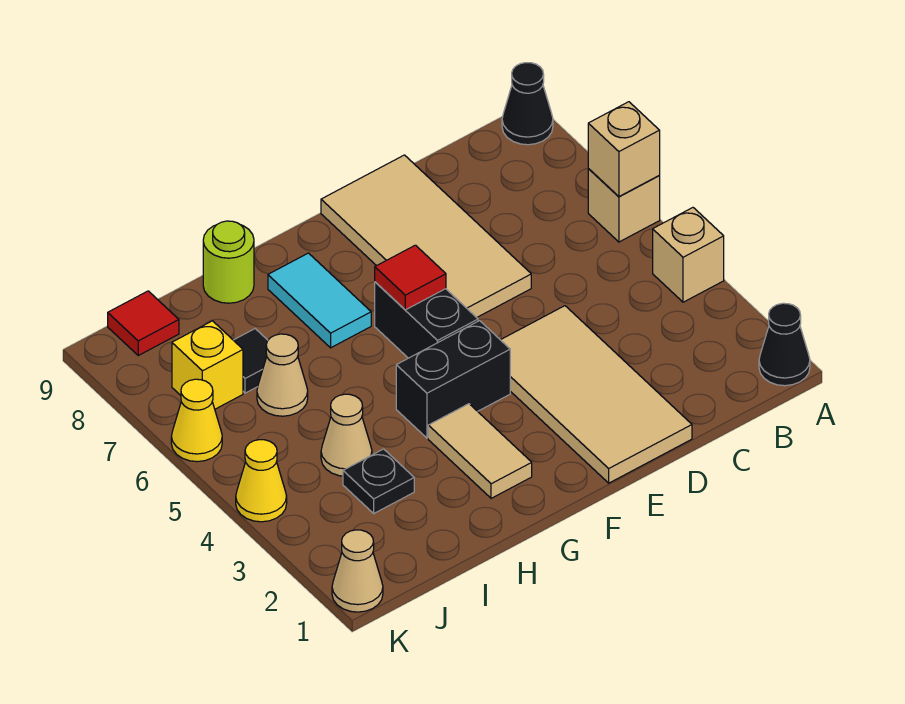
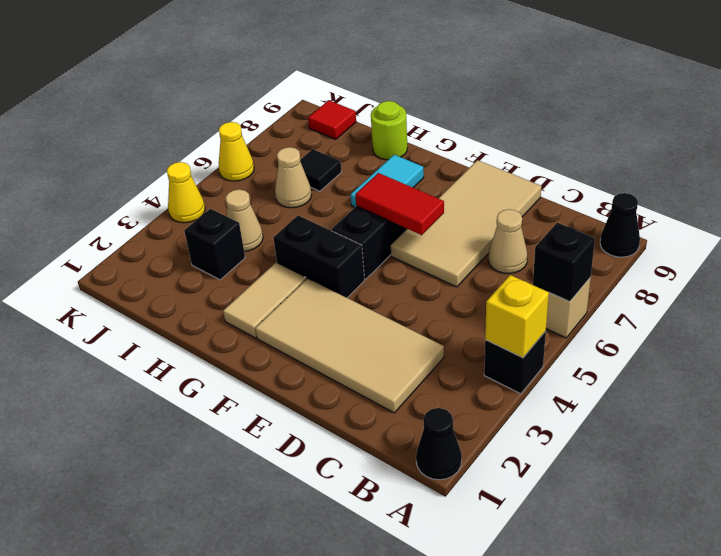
tan brick A4 level 1 -> black brick A4 level 1
tan brick A6 level 2 -> black brick A6 level 2
tan tile D1:E4 level 1 -> tan tile C2:F3 level 1
red tile F6 level 2 -> red tile E6:F6 level 2
black plate I3 level 1 -> black brick I3 level 1
yellow brick J7 level 1 -> yellow brick A4 level 2
tan cone K1 level 1 -> tan cone C7 level 1

